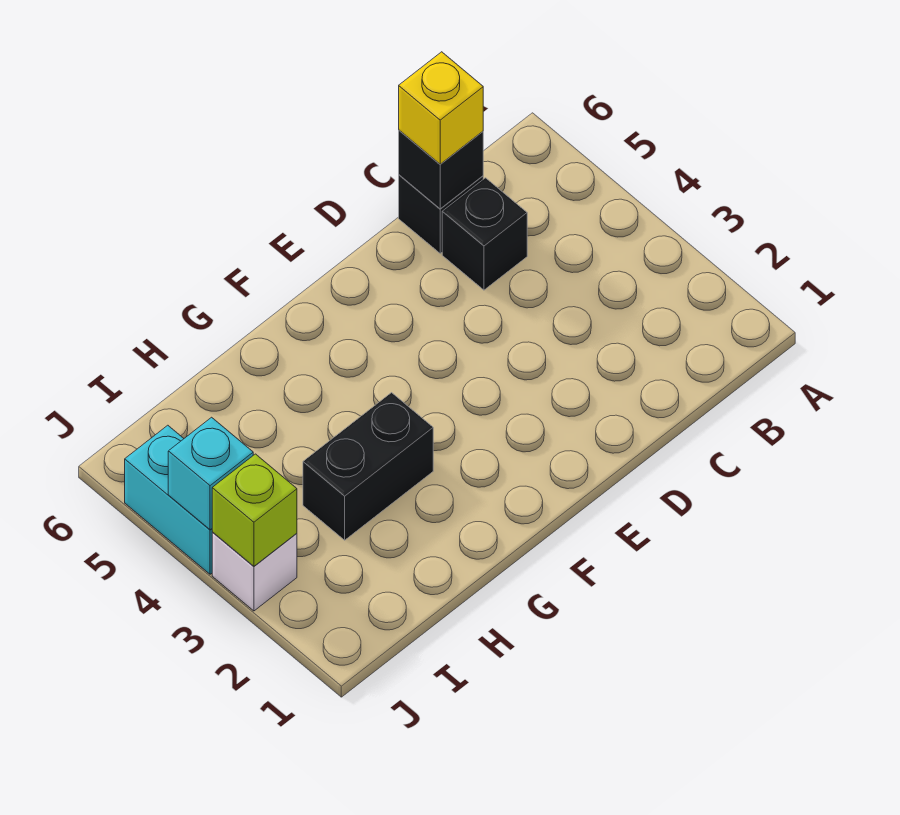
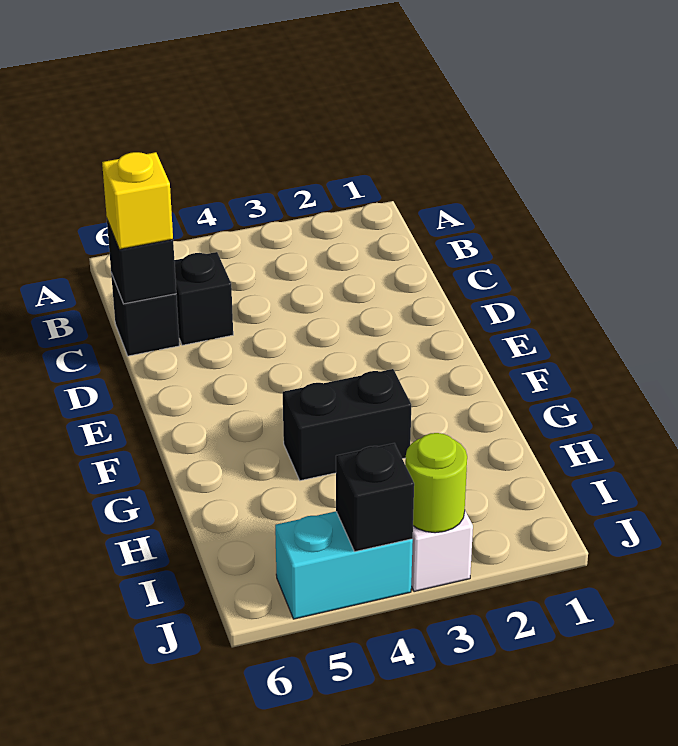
black brick G3:H3 level 1 -> black brick G3:G4 level 1
lime brick J3 level 2 -> lime round brick J3 level 2
cyan brick J4 level 2 -> black brick J4 level 2

